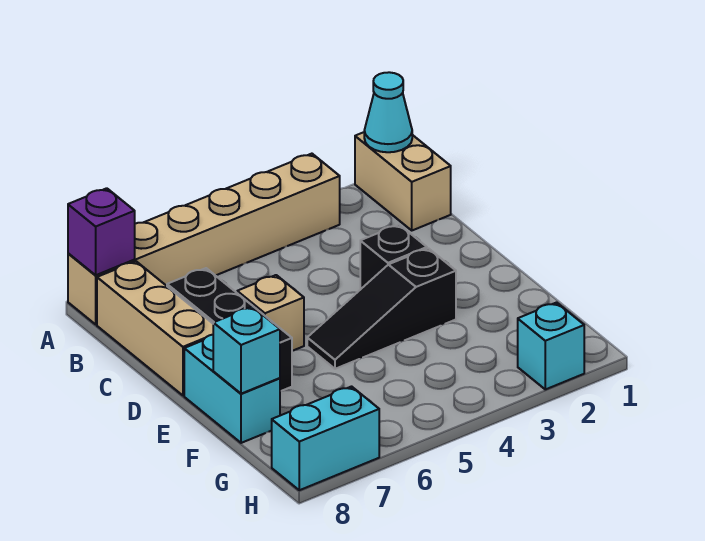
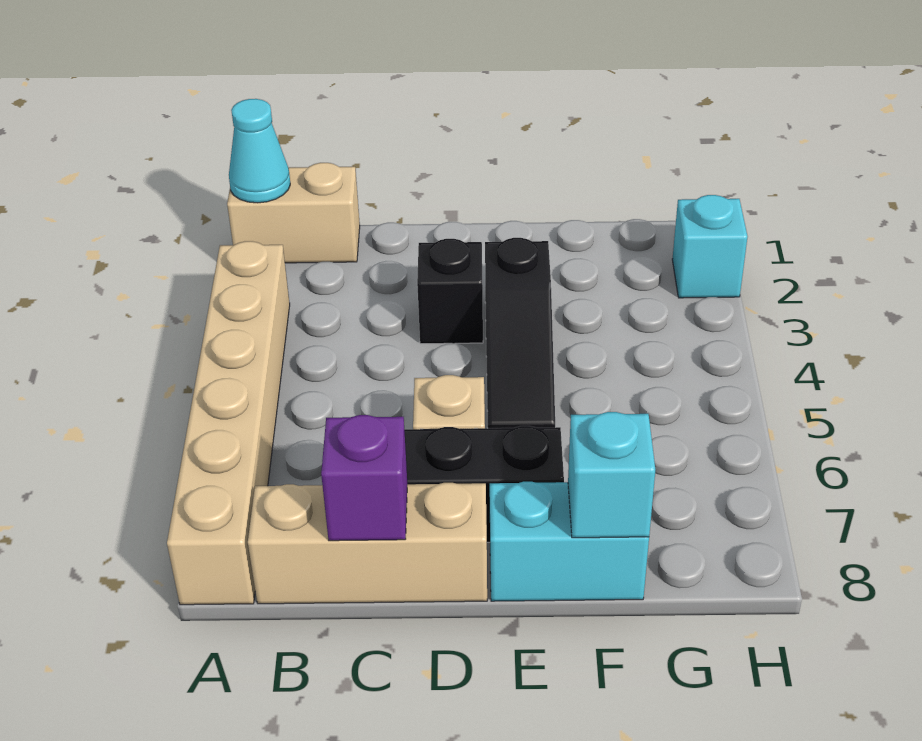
purple brick A8 level 2 -> purple brick C8 level 2
cyan brick H7:H8 level 1 -> none

